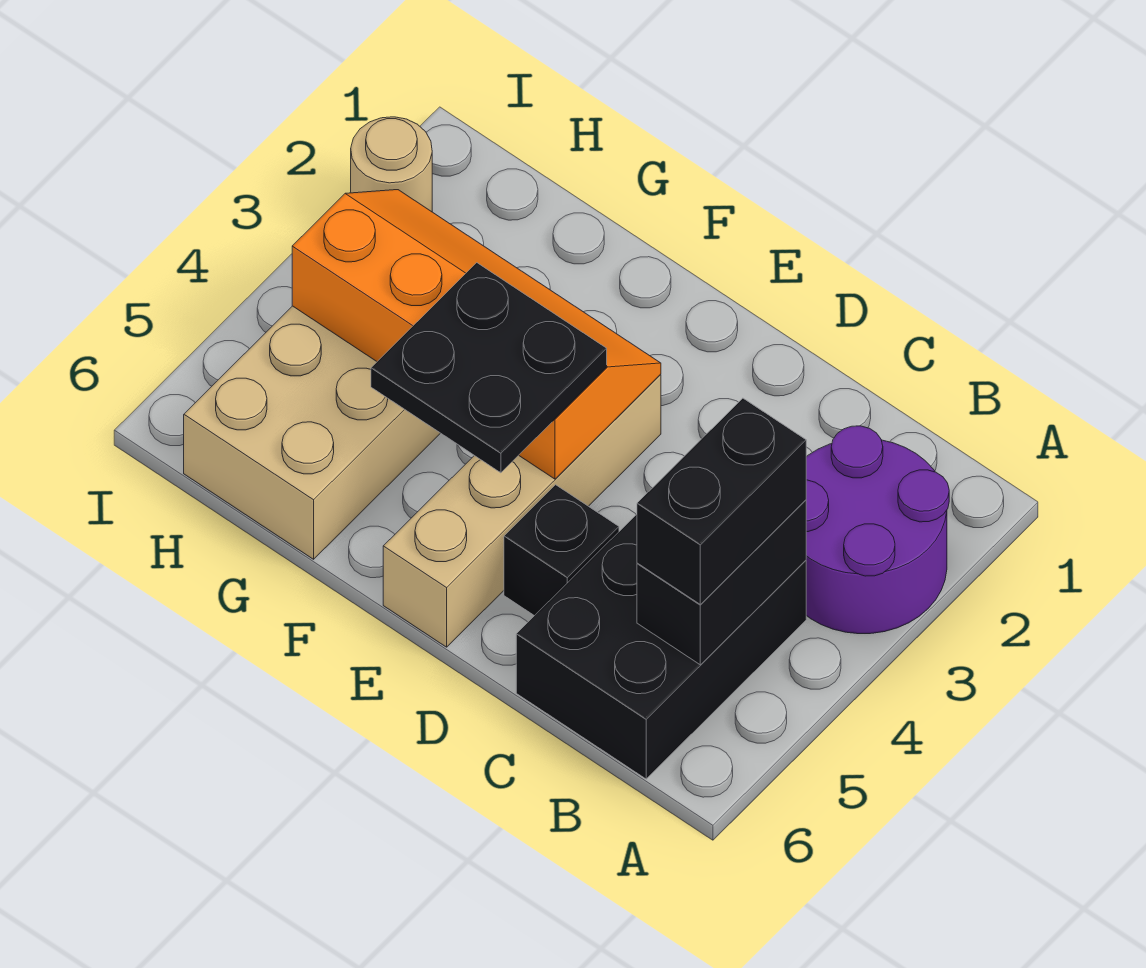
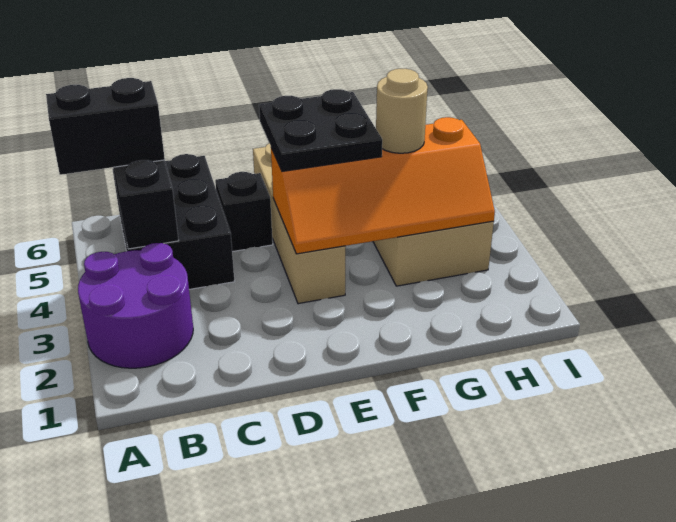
black brick B4:B5 level 3 -> black brick A5:B5 level 3
tan round brick I2 level 1 -> tan round brick G4 level 3

